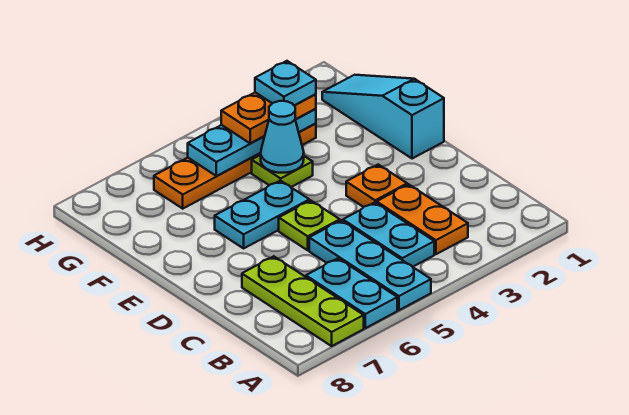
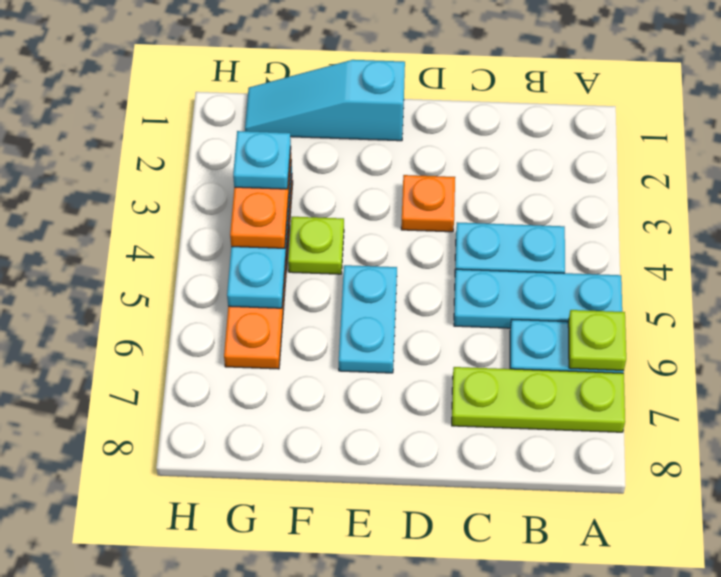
orange plate B3:C3 level 1 -> none
lime plate D5 level 1 -> lime plate A6 level 2
cyan cone F4 level 2 -> none

